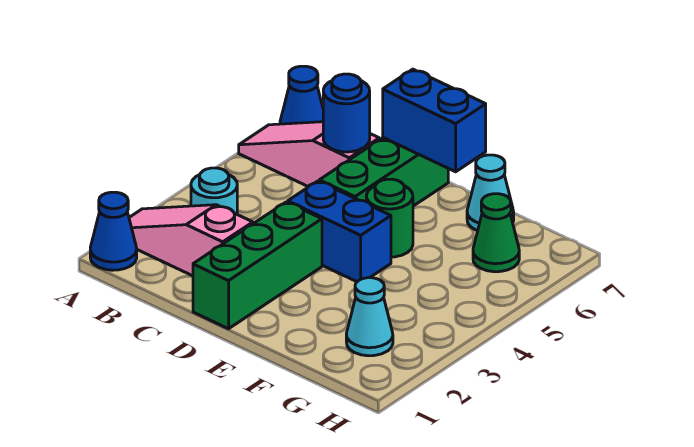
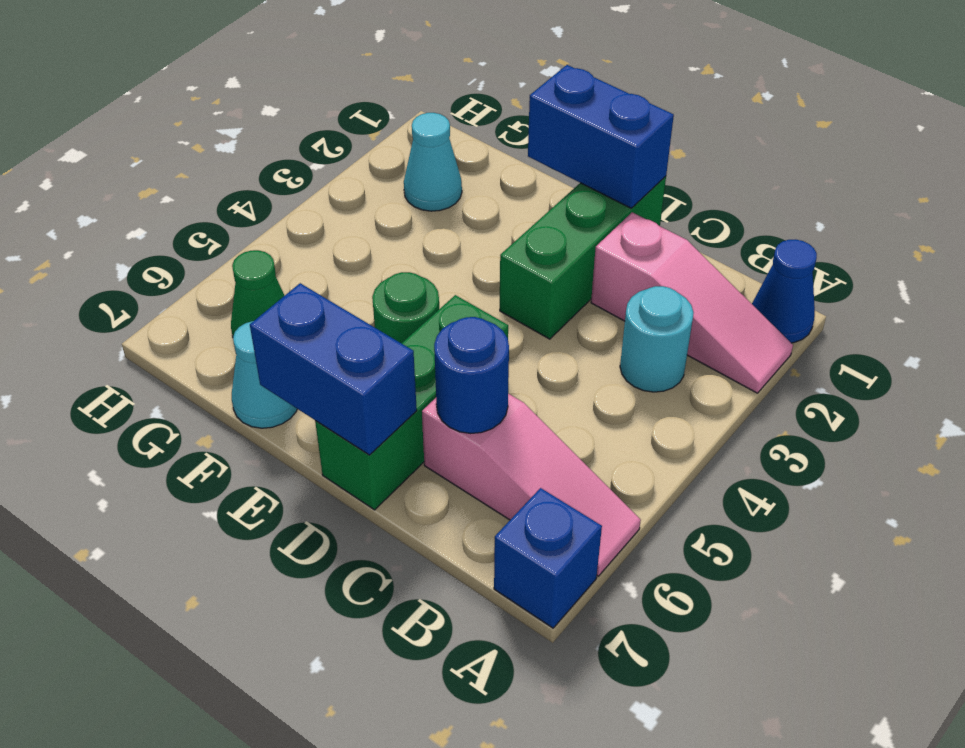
blue cone A7 level 1 -> blue brick A7 level 1
blue brick D4:E4 level 1 -> blue brick D1:E1 level 2

